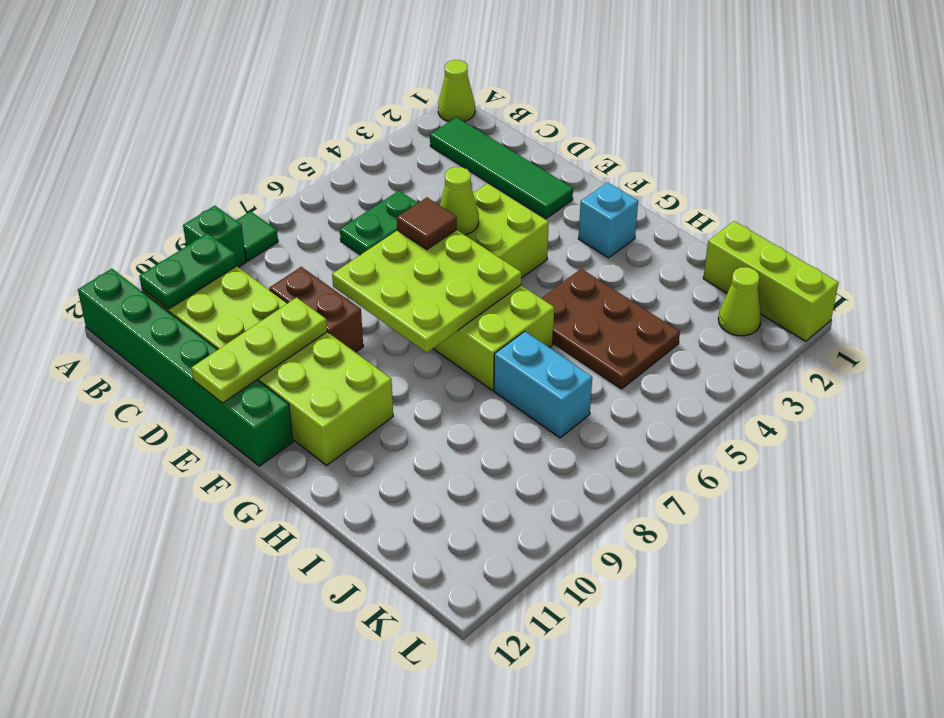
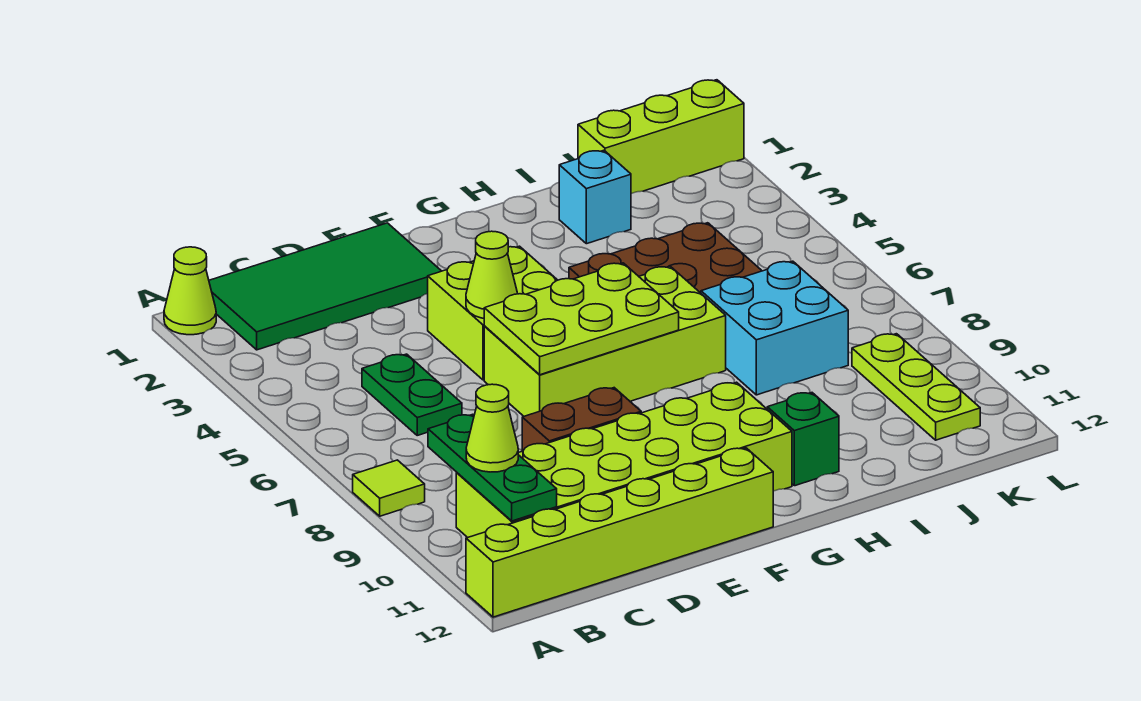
green tile A8 level 1 -> lime tile A8 level 1
green brick A9 level 1 -> green brick H11 level 1
green brick A12:F12 level 1 -> lime brick A12:F12 level 1
green tile B2:E2 level 1 -> green tile B1:E2 level 1
green plate B10:B11 level 2 -> green plate B9:B11 level 2
lime plate E6:G8 level 2 -> lime plate E6:G7 level 2
brown tile E6 level 3 -> none
lime plate E10:E12 level 2 -> lime plate K9:K11 level 1
cyan brick G2 level 1 -> cyan brick I2 level 1
cyan brick I7:J7 level 1 -> cyan brick I7:J8 level 1
lime cone K2 level 1 -> lime cone B10 level 3

